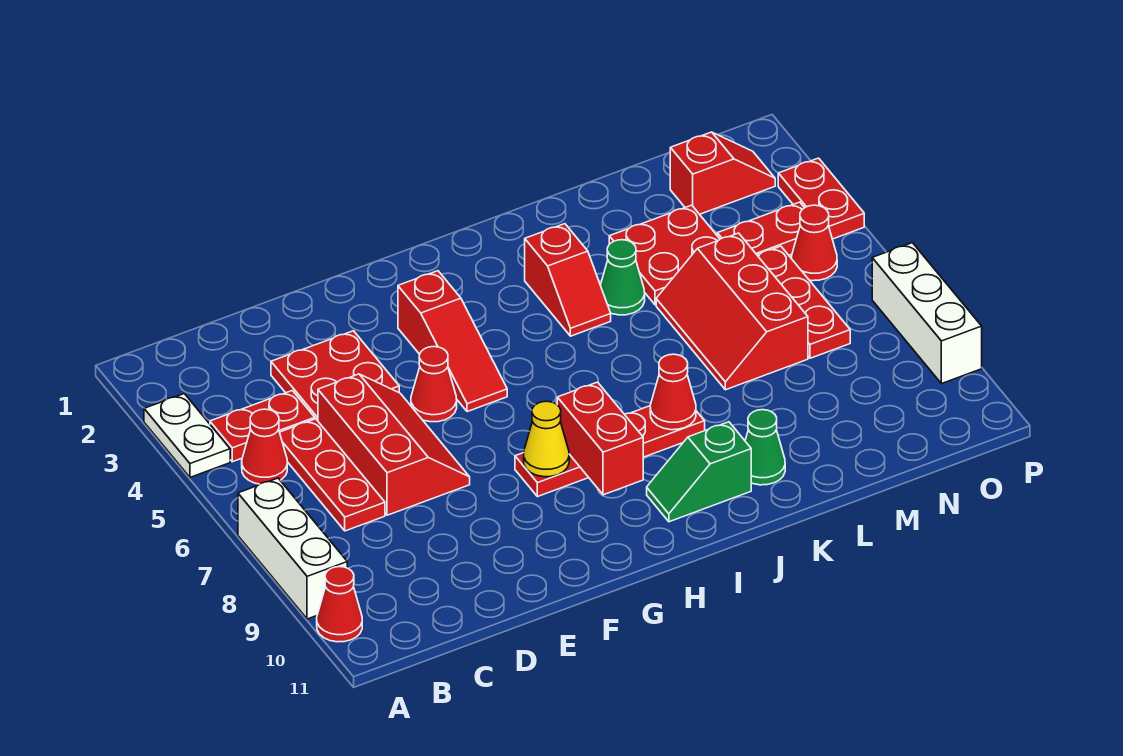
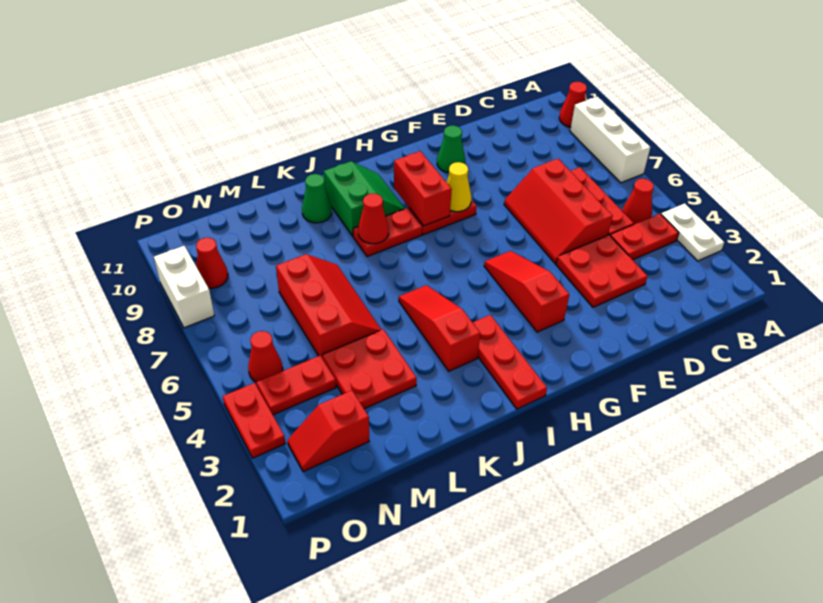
red cone F5 level 1 -> red cone O9 level 1
green slope I10:J10 level 1 top J -> green slope I9:J10 level 1 top J
red slope J3:J4 level 1 top 3 -> red slope J3:J5 level 1 top 3
green cone K4 level 1 -> green cone F10 level 1
red plate N5:N7 level 1 -> red plate I1:I3 level 1
white brick P7:P9 level 1 -> white brick P8:P9 level 1

